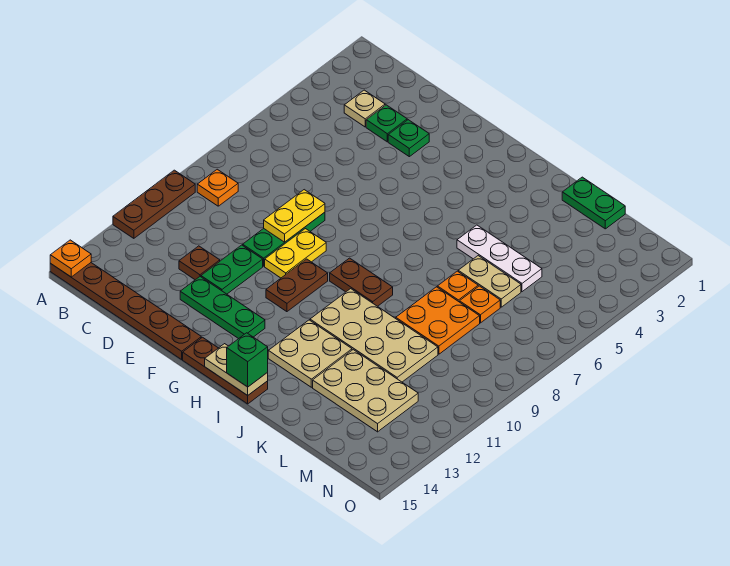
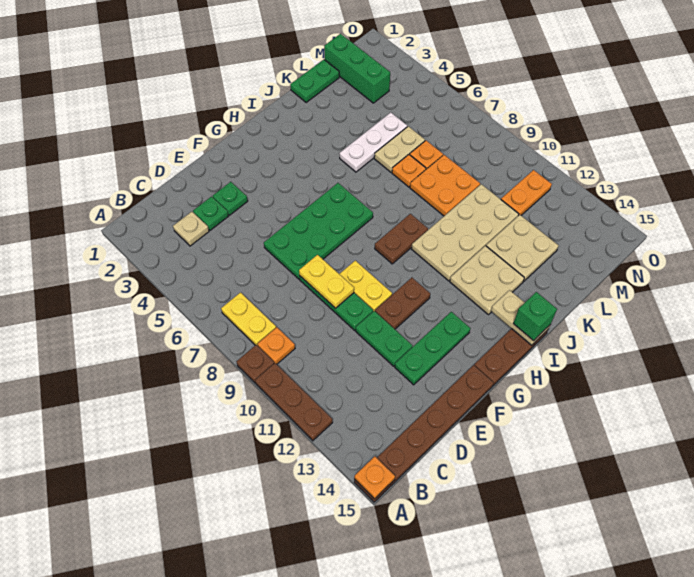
none -> yellow plate B7:B8 level 1
brown plate D12 level 1 -> brown plate A9 level 1
none -> green plate E6:H7 level 1
brown plate G10:G11 level 1 -> brown plate F11:G11 level 1
tan plate H15:I15 level 2 -> tan plate I14:I15 level 2
tan plate K12:M13 level 1 -> tan plate K12:L13 level 1
none -> green brick M1:M3 level 1
none -> orange plate M11:N11 level 1

